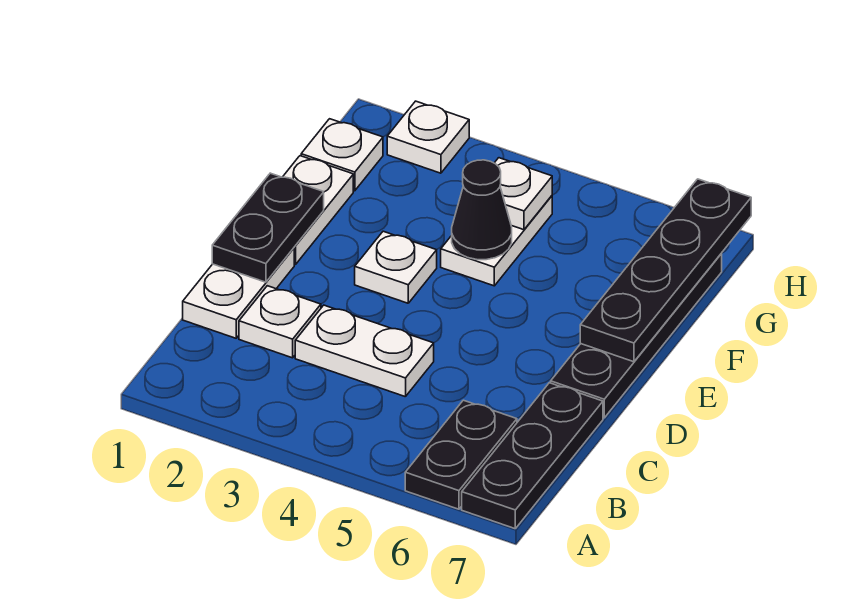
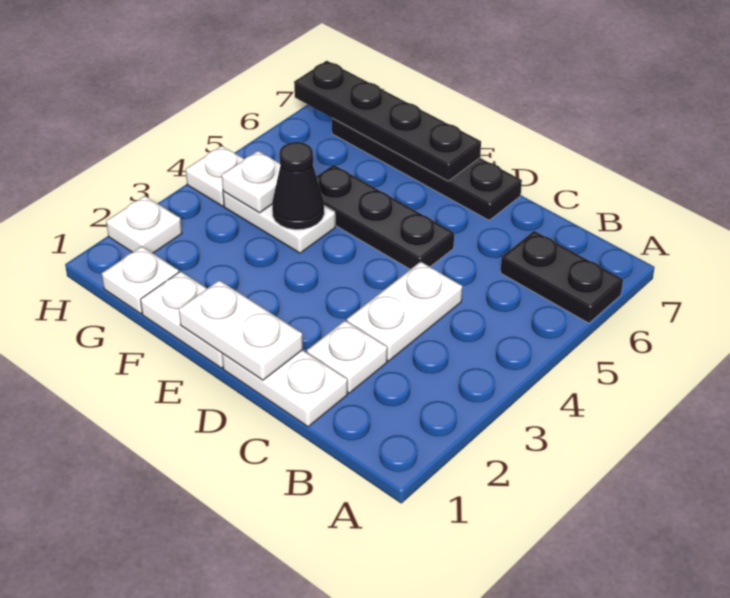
black plate A7:C7 level 1 -> black plate D5:F5 level 1
black plate D1:E1 level 2 -> white plate D1:E1 level 2
white plate E3 level 1 -> white plate H4 level 1

